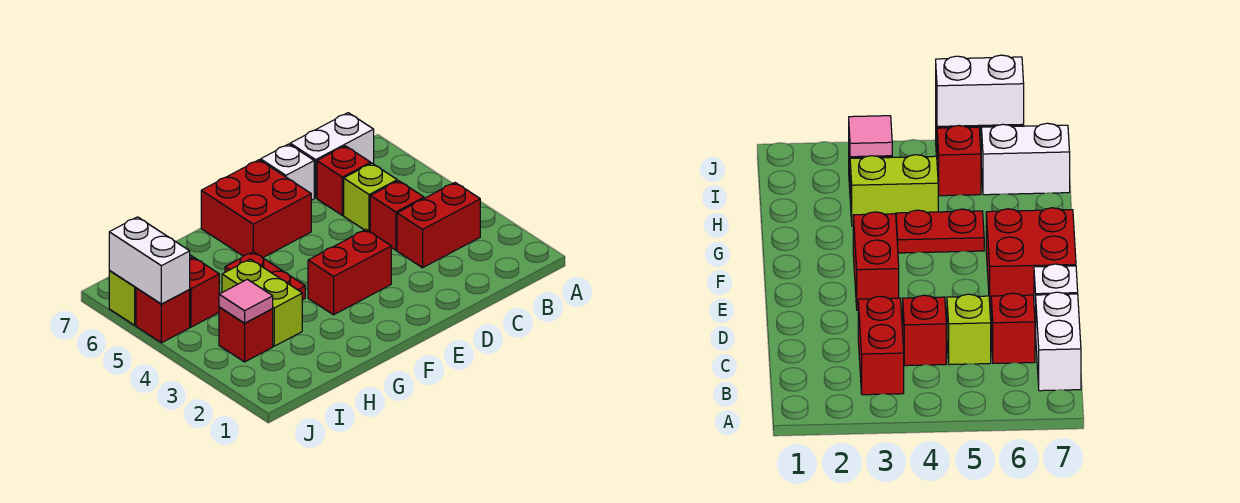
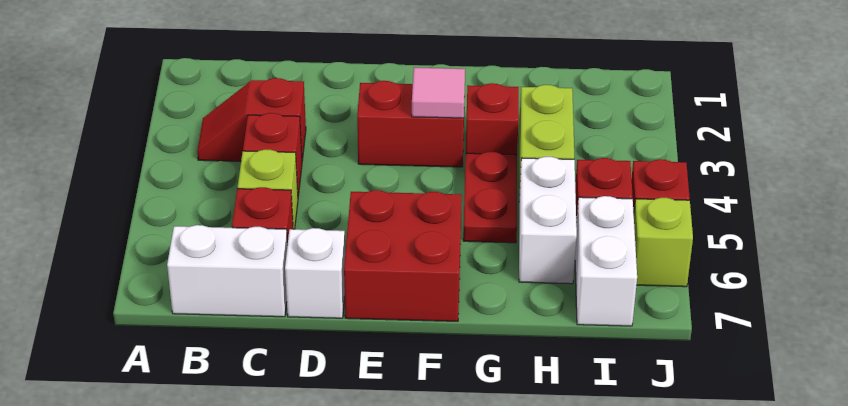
red brick B3:C3 level 1 -> red slope B3:C3 level 1 top C
red brick I3 level 1 -> red brick G3 level 1
pink tile I3 level 2 -> pink tile F3 level 2
white brick J5:J6 level 2 -> white brick H5:H6 level 1

